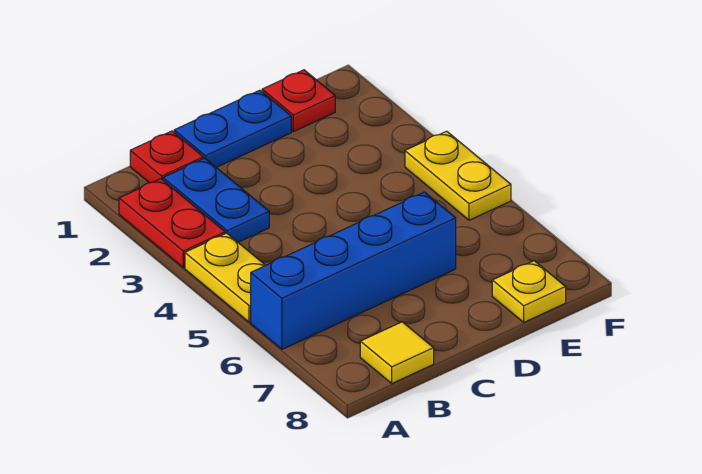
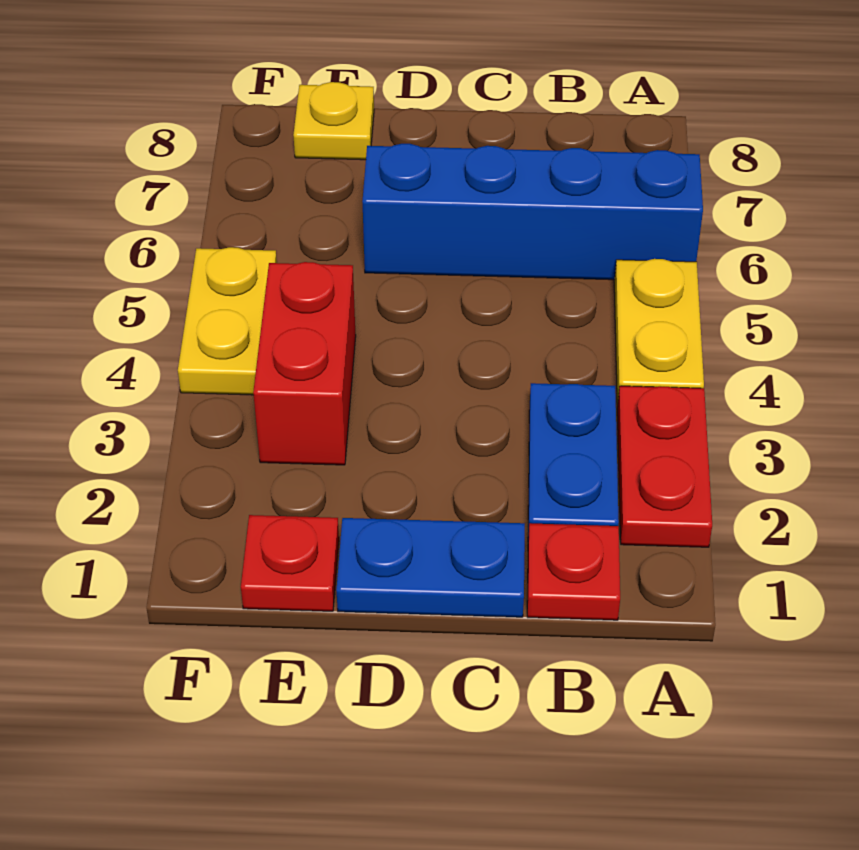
yellow tile B8 level 1 -> none
none -> red brick E3:E4 level 1

